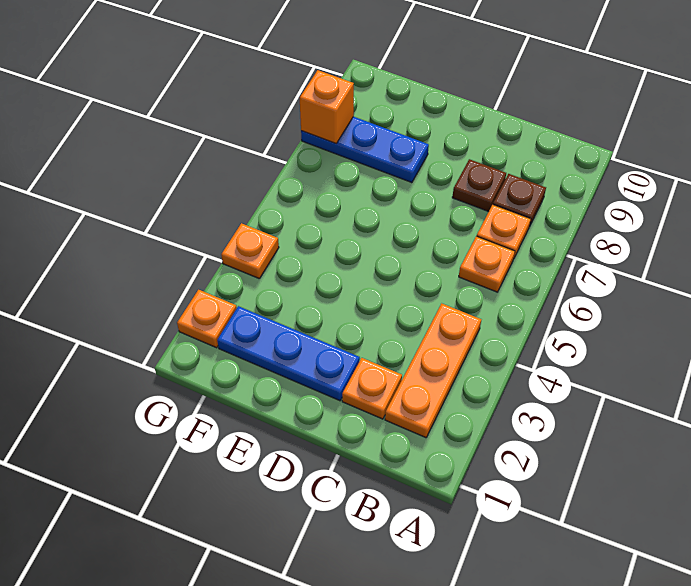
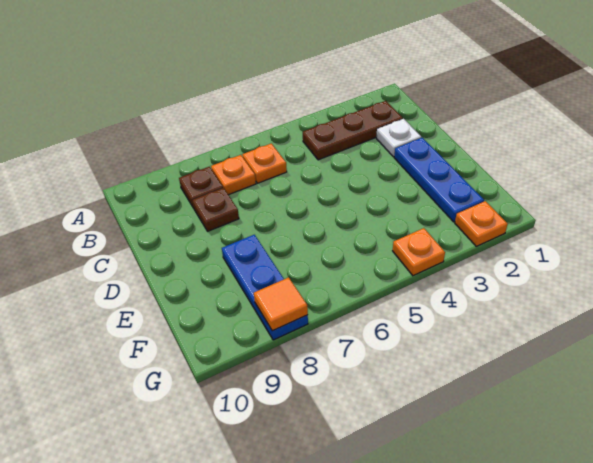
orange plate B2:B4 level 1 -> brown plate B2:B4 level 1
orange plate C2 level 1 -> white plate C2 level 1
orange brick G8 level 2 -> orange tile G8 level 2

